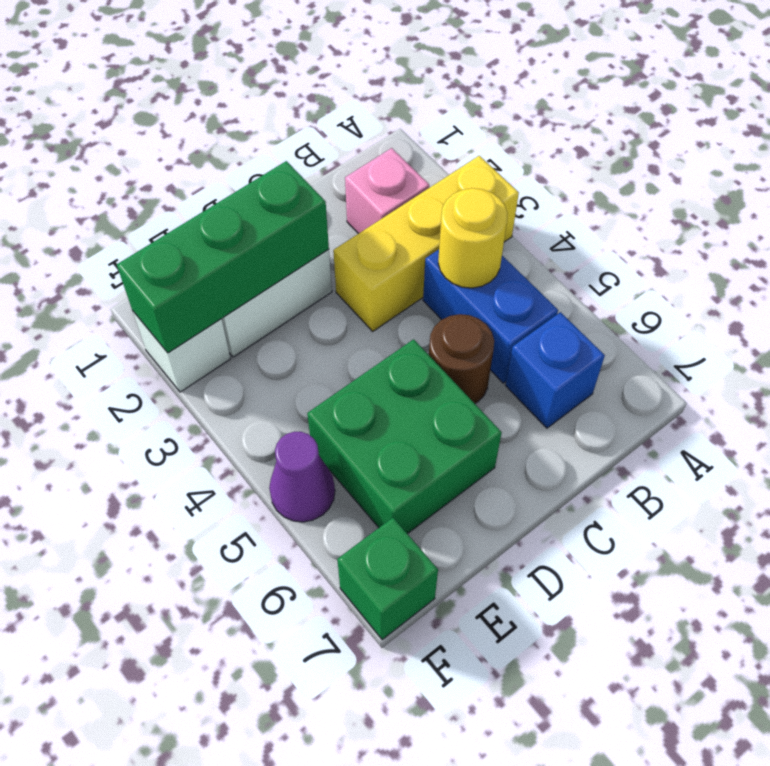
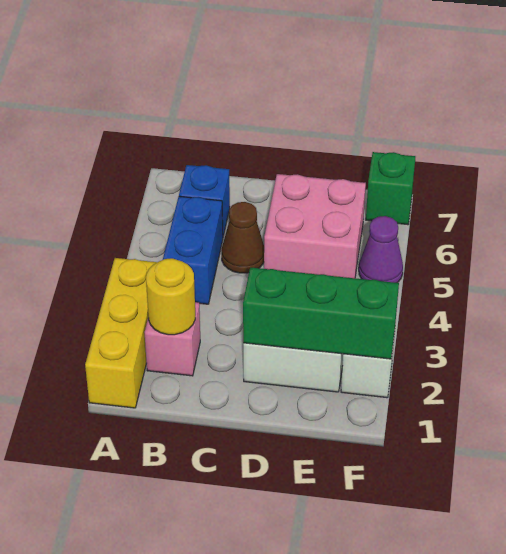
yellow brick A3:C3 level 1 -> yellow brick A1:A3 level 1
yellow round brick B4 level 2 -> yellow round brick B2 level 2
brown round brick C5 level 1 -> brown cone C5 level 1
green brick D5:E6 level 1 -> pink brick D5:E6 level 1

